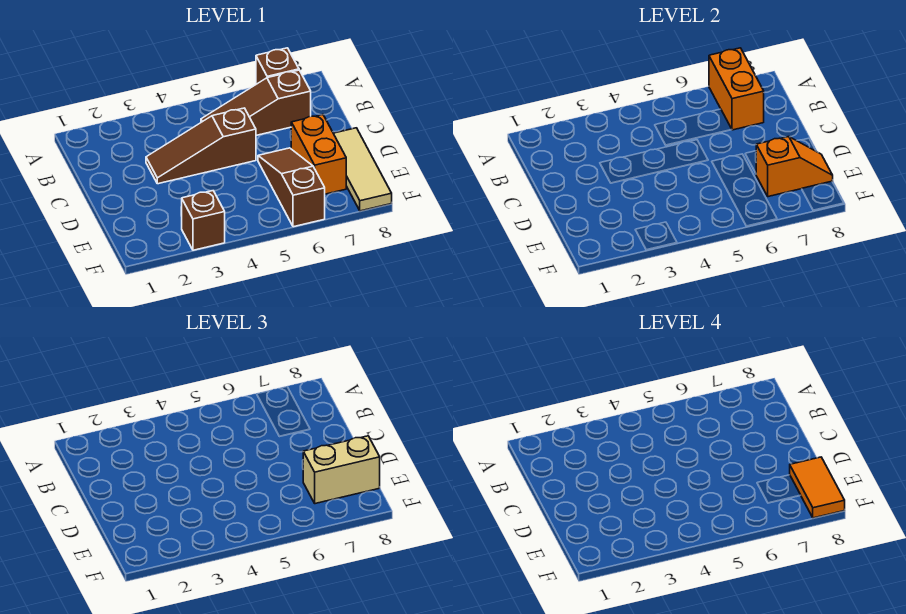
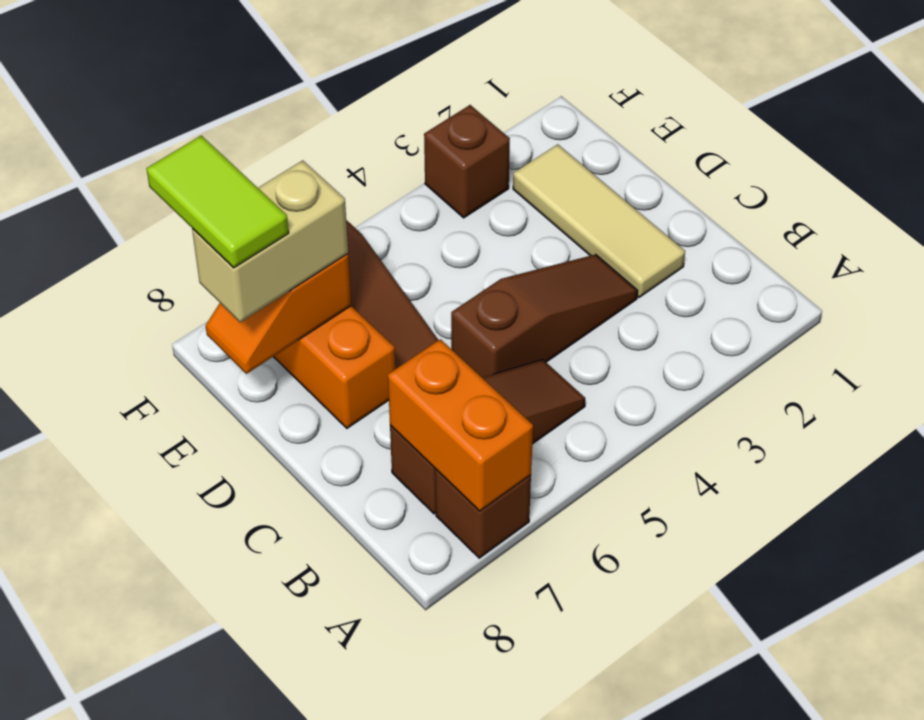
tan tile D8:F8 level 1 -> tan tile C2:E2 level 1
orange tile E8:F8 level 4 -> lime tile E8:F8 level 4

